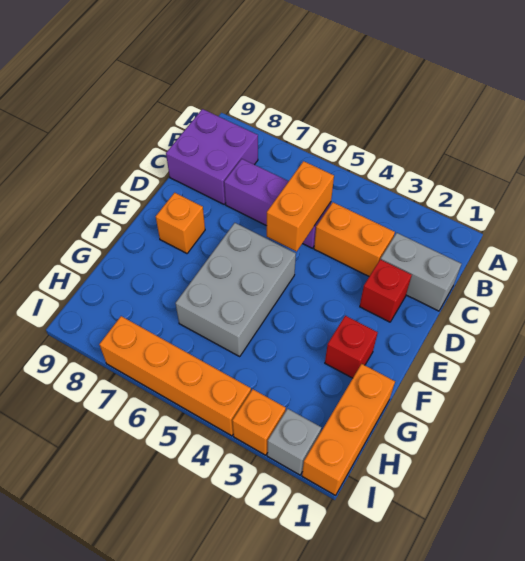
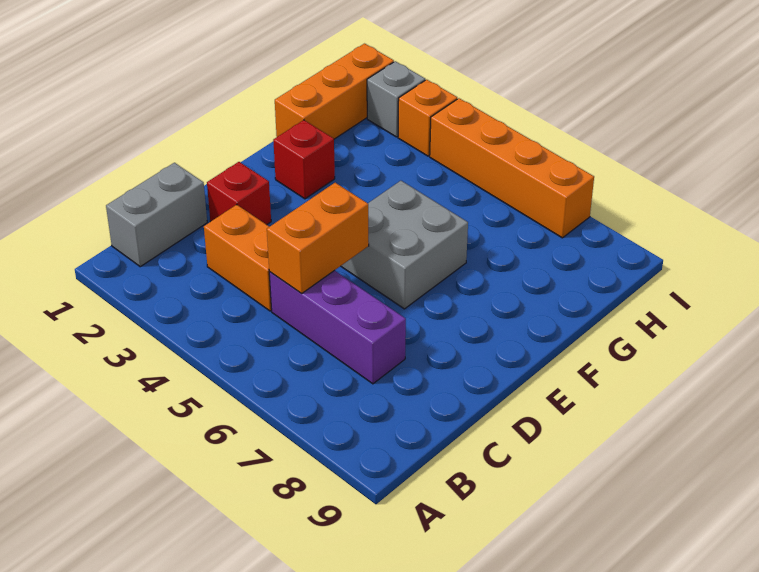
purple brick B8:C9 level 1 -> none
grey brick C1:C2 level 1 -> grey brick B1:C1 level 1
grey brick E5:G6 level 1 -> grey brick E5:F6 level 1
orange brick E8 level 1 -> none

